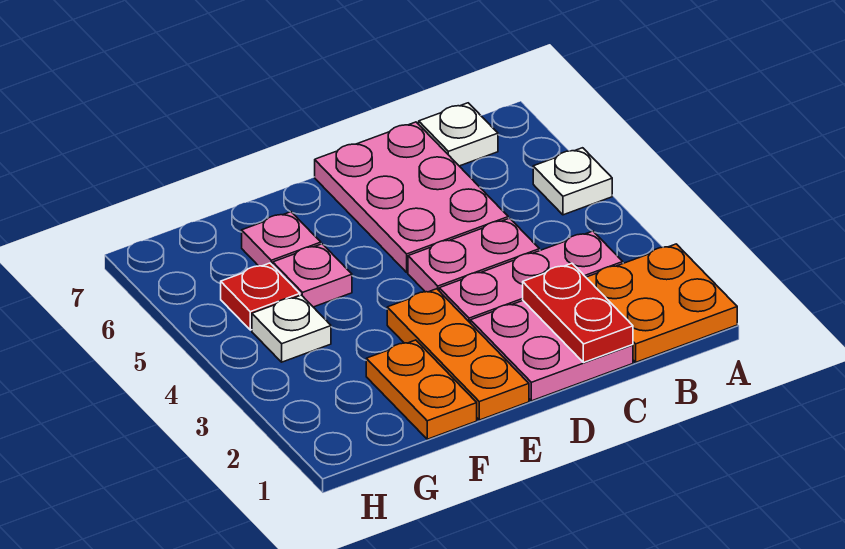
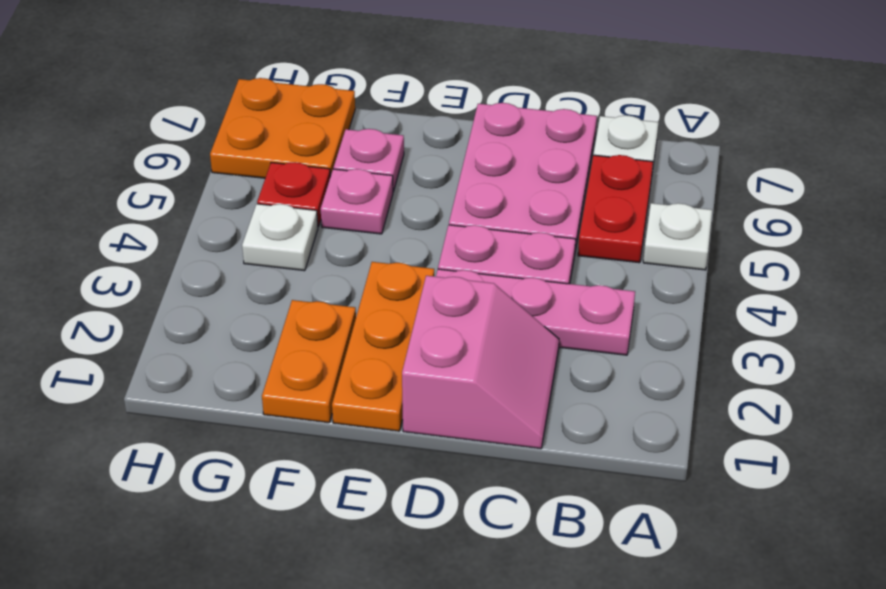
orange plate A1:B2 level 1 -> orange plate G6:H7 level 1
pink plate C1:D2 level 1 -> pink slope C1:D2 level 1 top D
red plate C1:C2 level 2 -> red plate B5:B6 level 1

